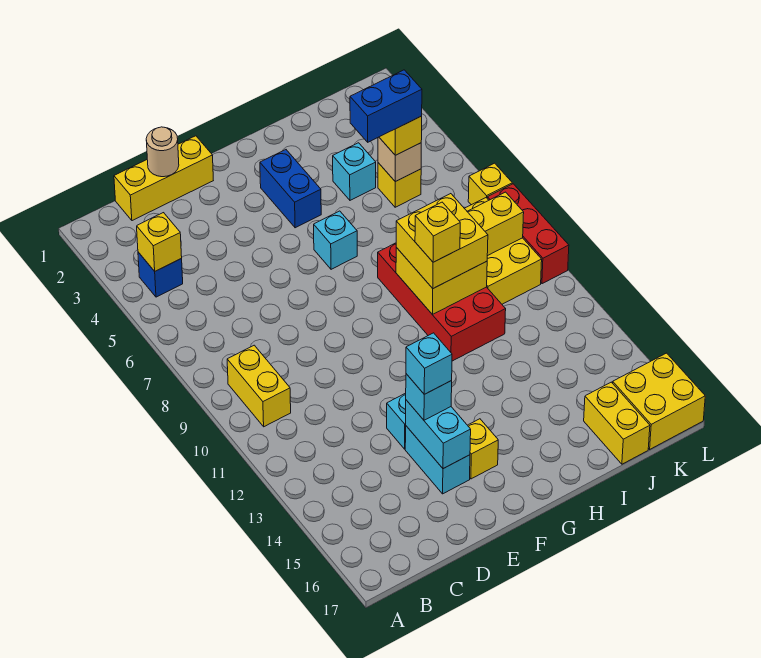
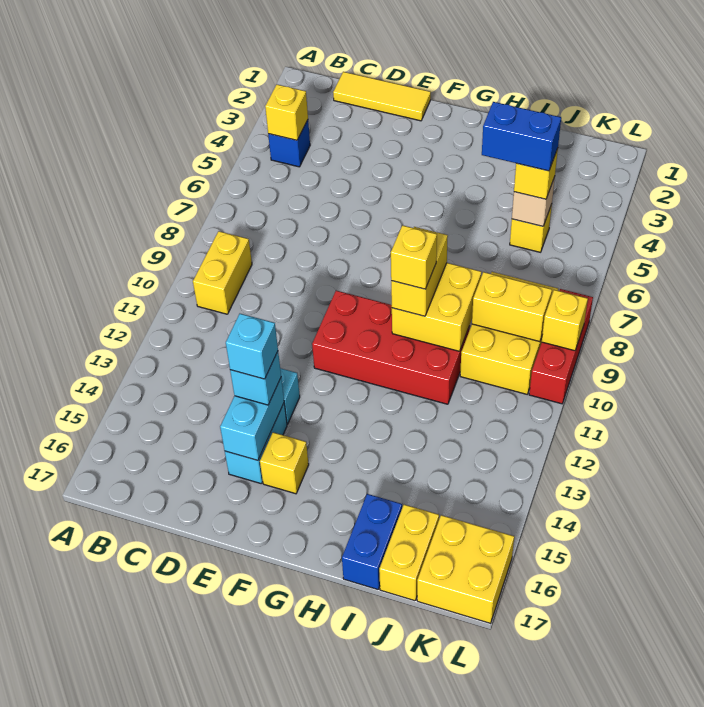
yellow brick C1:E1 level 1 -> yellow tile C1:E1 level 1
tan round brick D1 level 2 -> none
blue brick G3:G4 level 1 -> blue brick I16:I17 level 1
cyan brick G6 level 1 -> none
red brick H8:I11 level 1 -> red brick F10:I11 level 1
yellow brick H9:I10 level 3 -> yellow brick H9:H10 level 3
cyan brick I4 level 1 -> none
yellow brick L7 level 1 -> yellow brick L9 level 2

